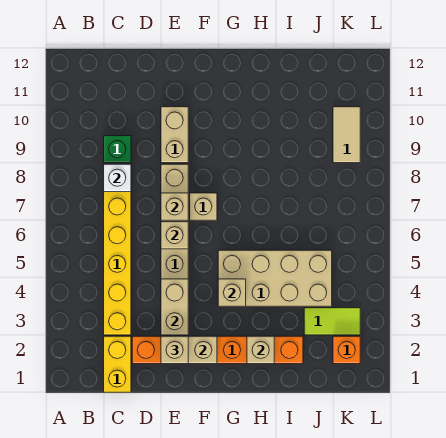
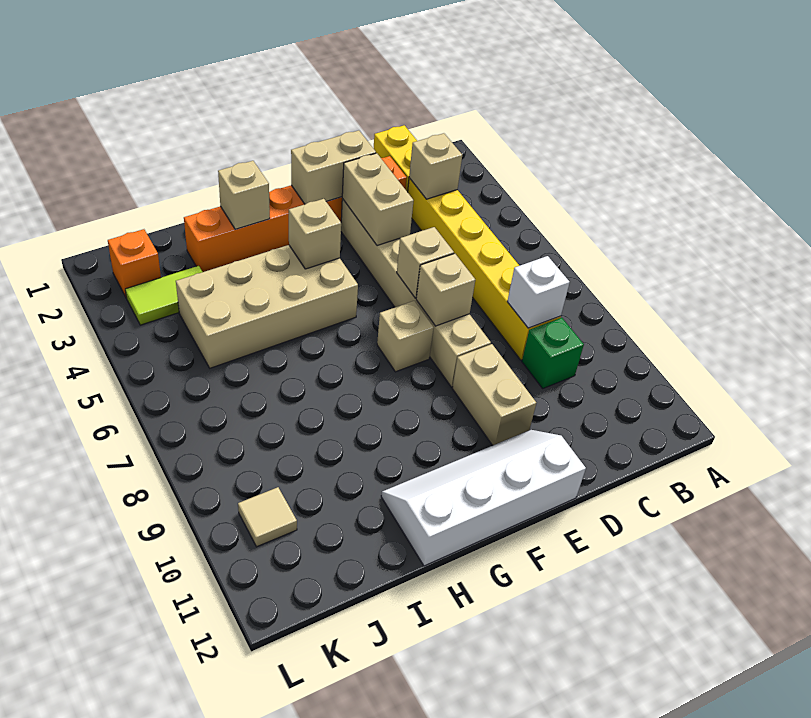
tan brick E2 level 3 -> tan brick C3 level 2
none -> white slope E11:H12 level 1 top 12
tan tile K9:K10 level 1 -> tan tile K10 level 1

